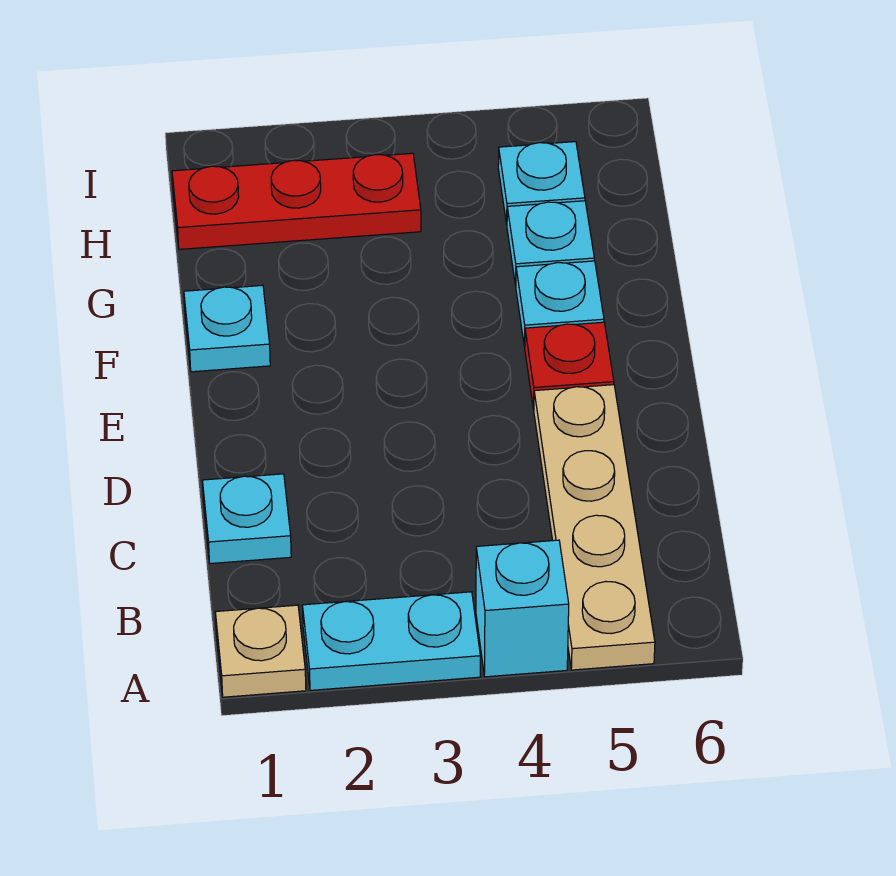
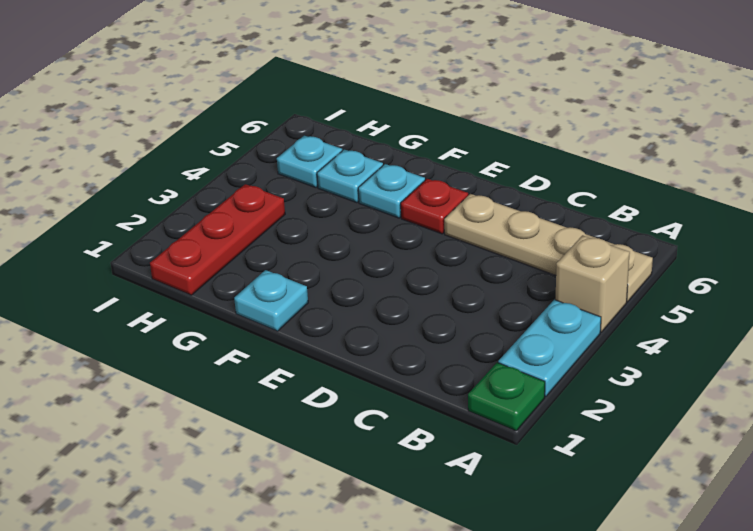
tan plate A1 level 1 -> green plate A1 level 1
cyan brick A4 level 1 -> tan brick A4 level 1
cyan plate C1 level 1 -> none

